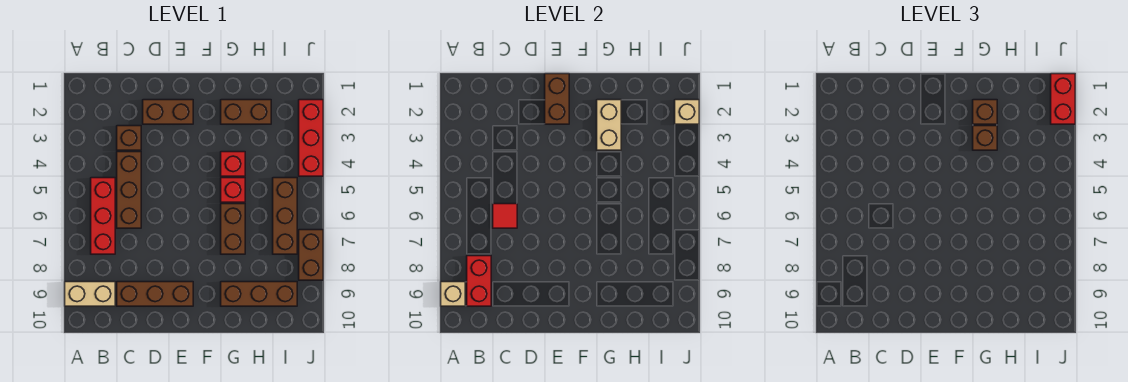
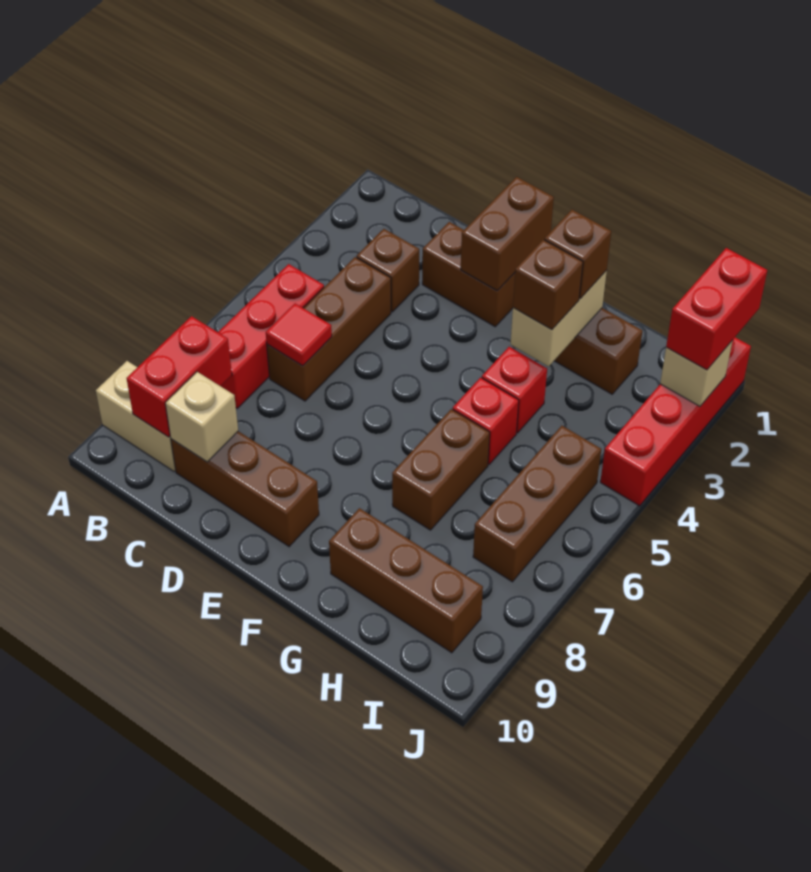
tan brick A9 level 2 -> tan brick C9 level 2
red brick J2:J4 level 1 -> red brick J1:J4 level 1
brown brick J7:J8 level 1 -> none

